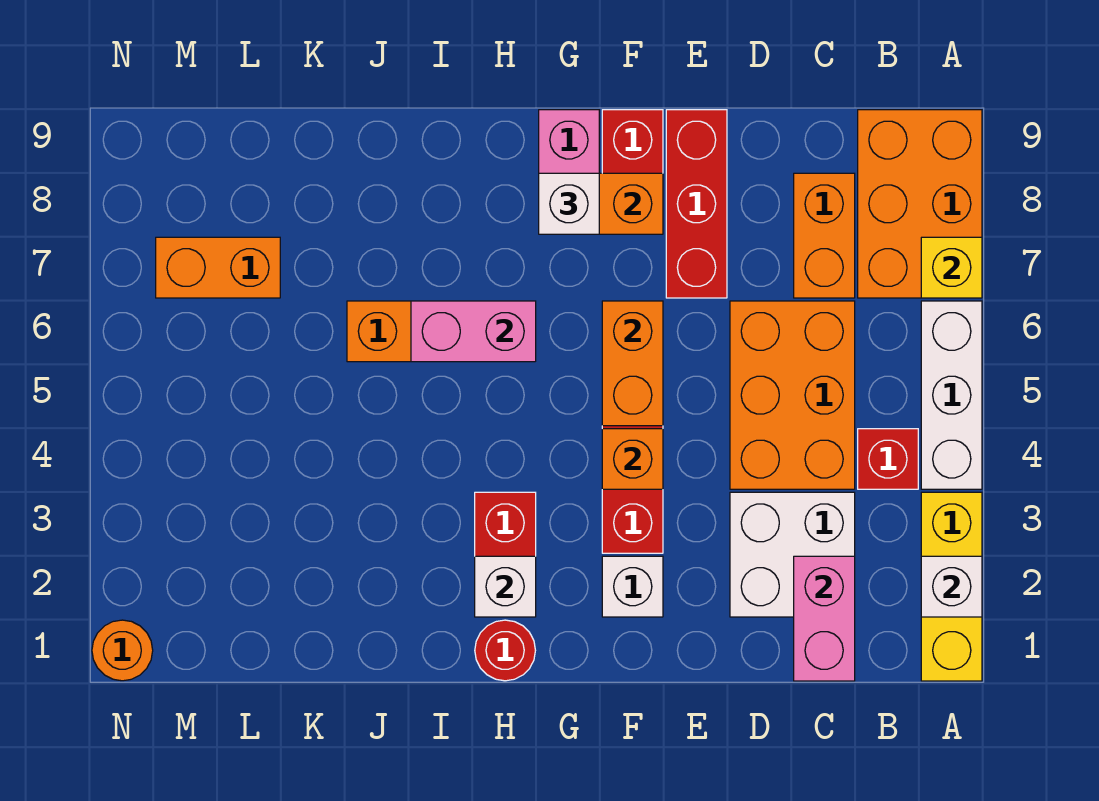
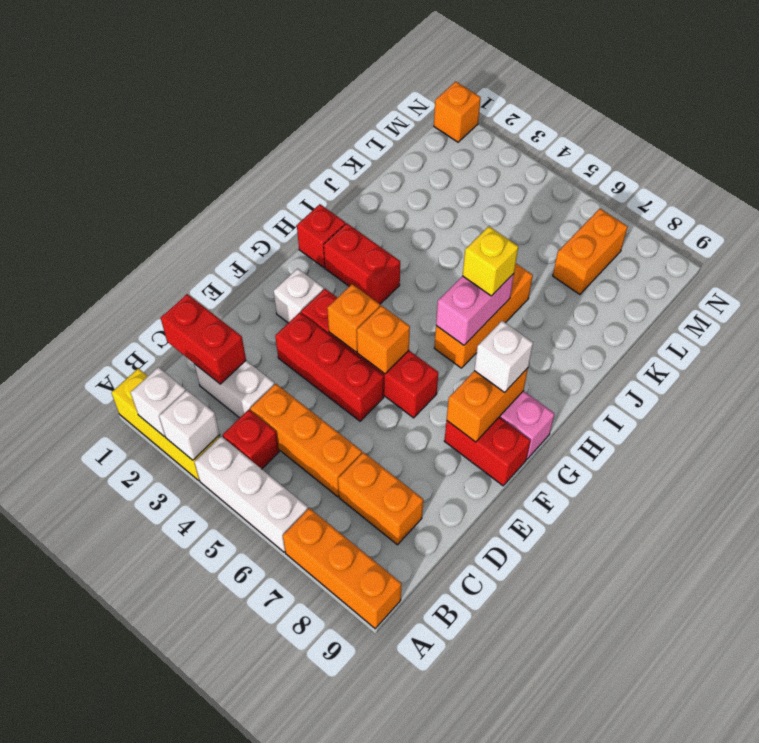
orange brick A7:B9 level 1 -> orange brick A7:A9 level 1
yellow brick A7 level 2 -> yellow brick I6 level 3
pink brick C1:C2 level 2 -> red brick C1:C2 level 2
white brick C2:D3 level 1 -> white brick C2:C3 level 1
orange brick C4:D6 level 1 -> orange brick C4:C6 level 1
red brick E7:E9 level 1 -> red brick E3:E5 level 1
orange brick F5:F6 level 2 -> orange brick F5 level 2
red round brick H1 level 1 -> red brick H1 level 1
white brick H2 level 2 -> white brick A3 level 2
orange round brick N1 level 1 -> orange brick N1 level 1

